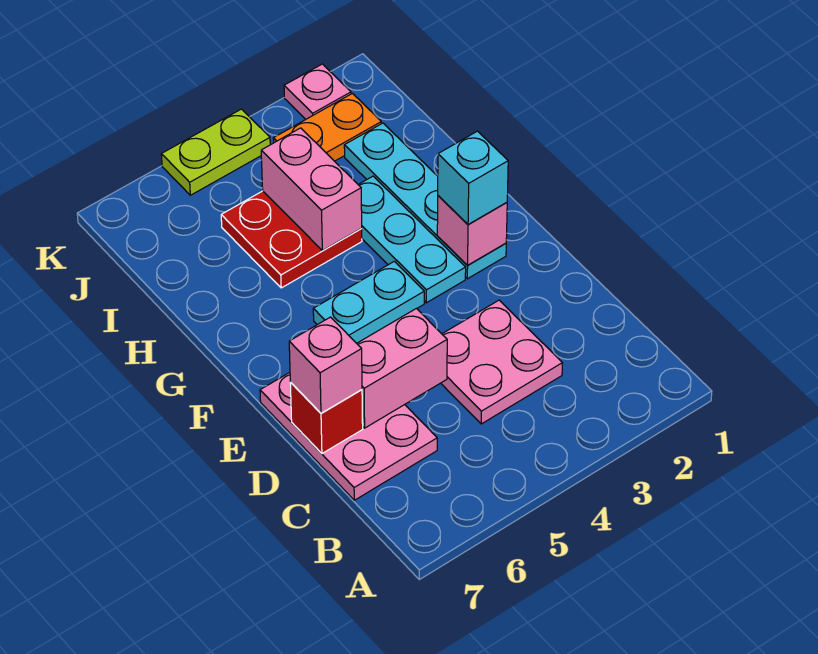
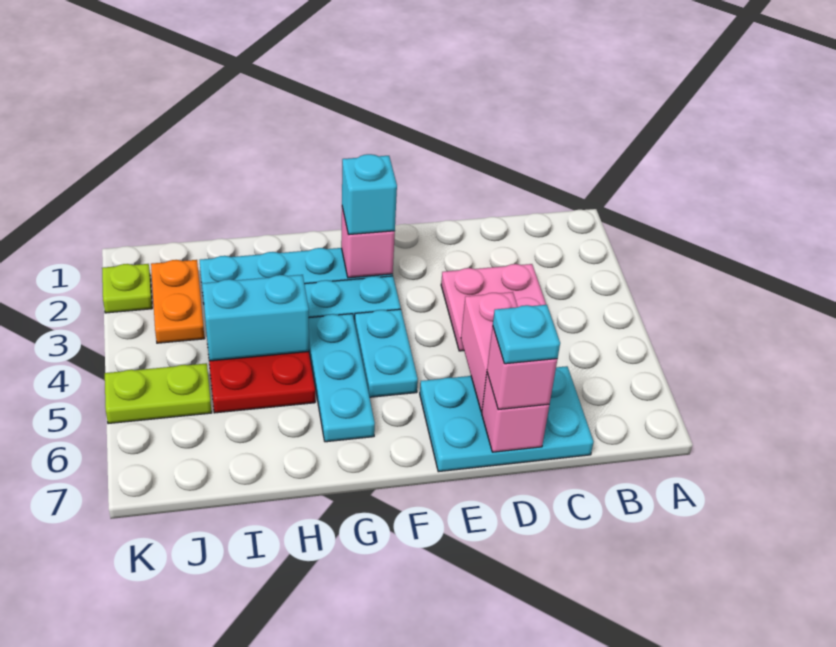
pink plate C6:E7 level 1 -> cyan plate C6:E7 level 1
red brick D7 level 2 -> pink brick D7 level 2
none -> cyan plate D7 level 4
none -> cyan plate G4:G6 level 1
pink brick H4:I4 level 2 -> cyan brick H4:I4 level 2
pink plate K2 level 1 -> lime plate K2 level 1
lime plate K4:K5 level 1 -> lime plate J5:K5 level 1

